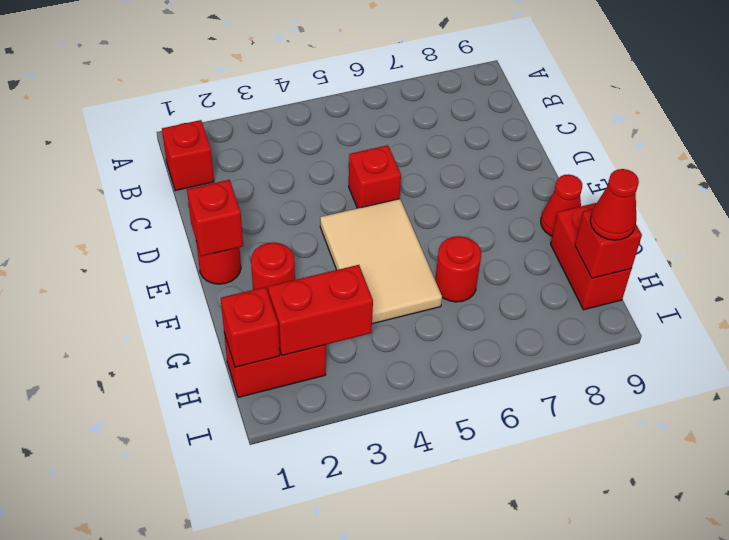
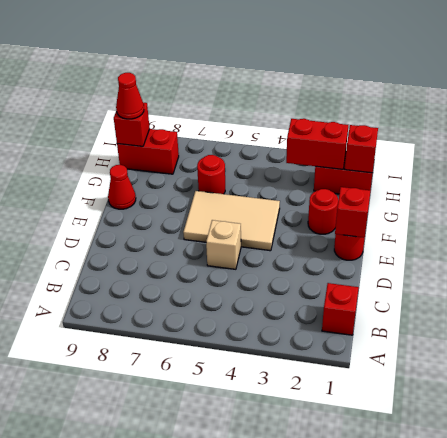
red brick D5 level 1 -> tan brick D5 level 1
tan tile E4:G5 level 1 -> tan tile E4:F6 level 1
red brick G9:H9 level 1 -> red brick H8:H9 level 1

